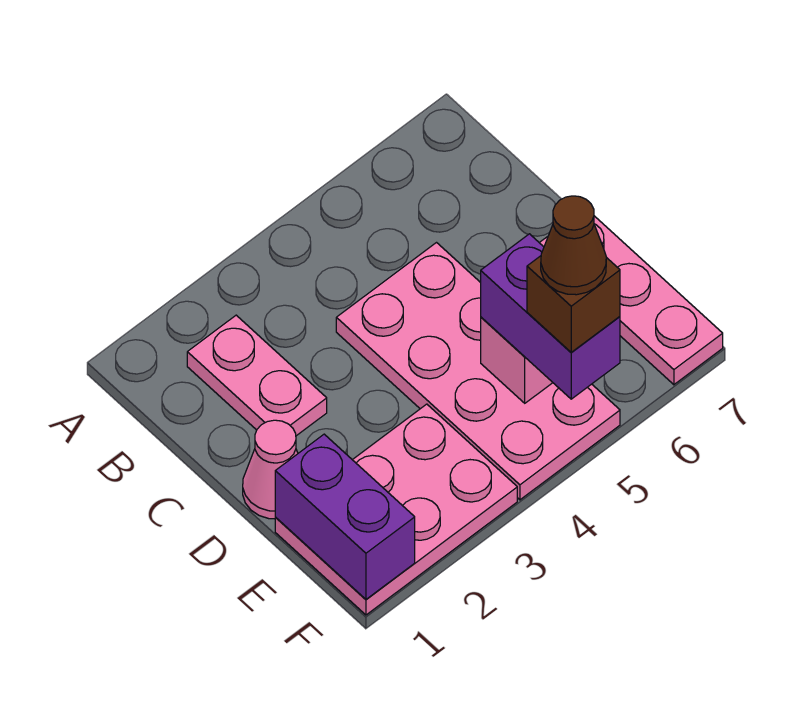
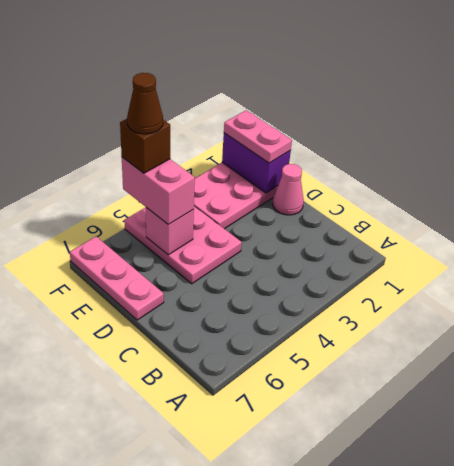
pink plate B2:C2 level 1 -> pink plate E1:F1 level 3
pink plate C4:F5 level 1 -> pink plate D4:F5 level 1
purple brick E5:F5 level 3 -> pink brick E5:F5 level 3

